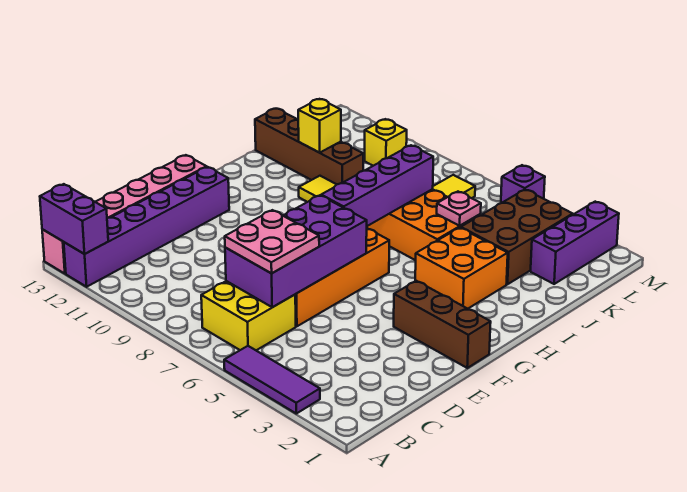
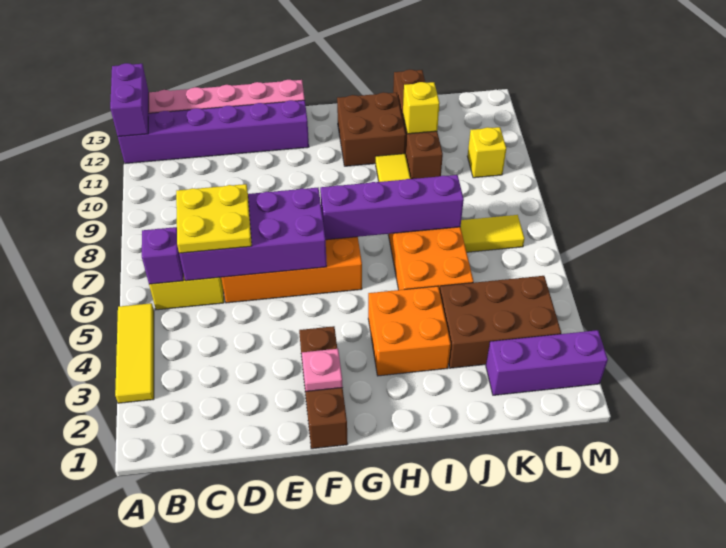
purple tile A3:A5 level 1 -> yellow tile A3:A5 level 1
pink plate C6:D7 level 3 -> yellow plate C6:D7 level 3
none -> brown brick H11:I12 level 1
pink plate J5 level 2 -> pink plate F2 level 2
purple brick M5 level 1 -> purple brick B6 level 2

